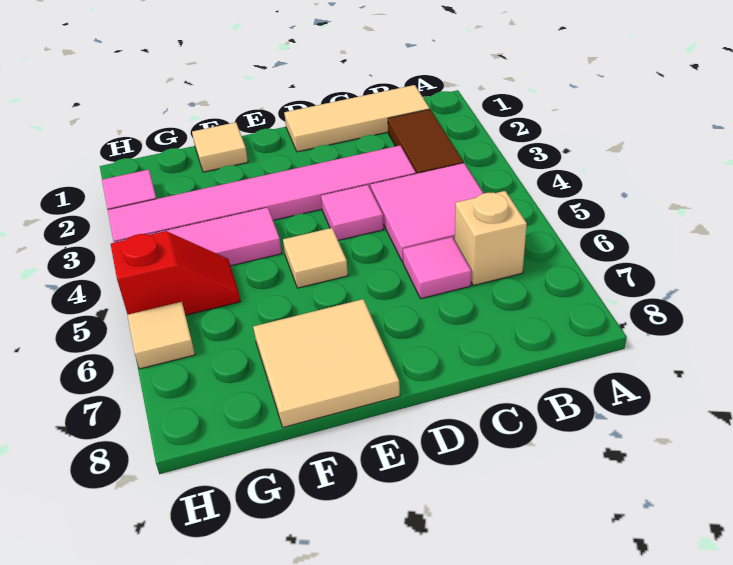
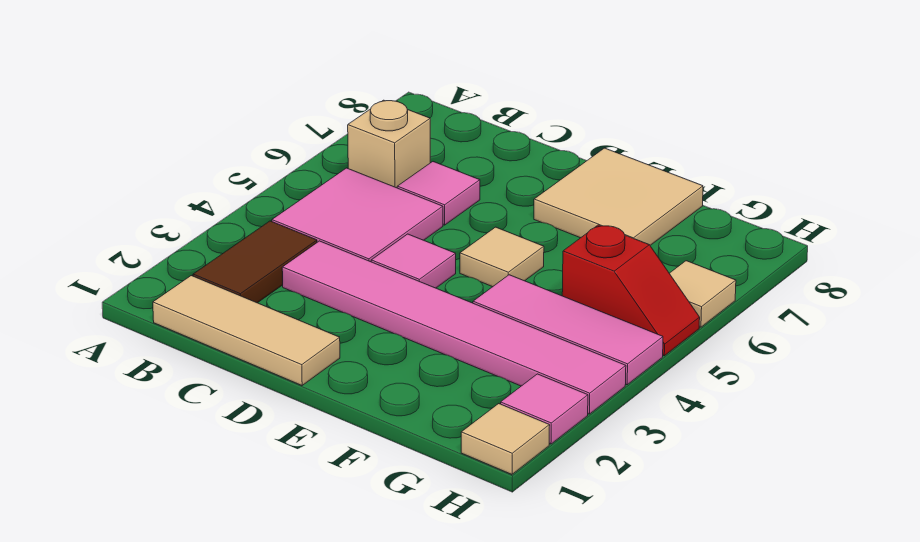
tan tile F1 level 1 -> tan tile H1 level 1
red slope G5:H5 level 1 top H -> red slope G5:H5 level 1 top G

